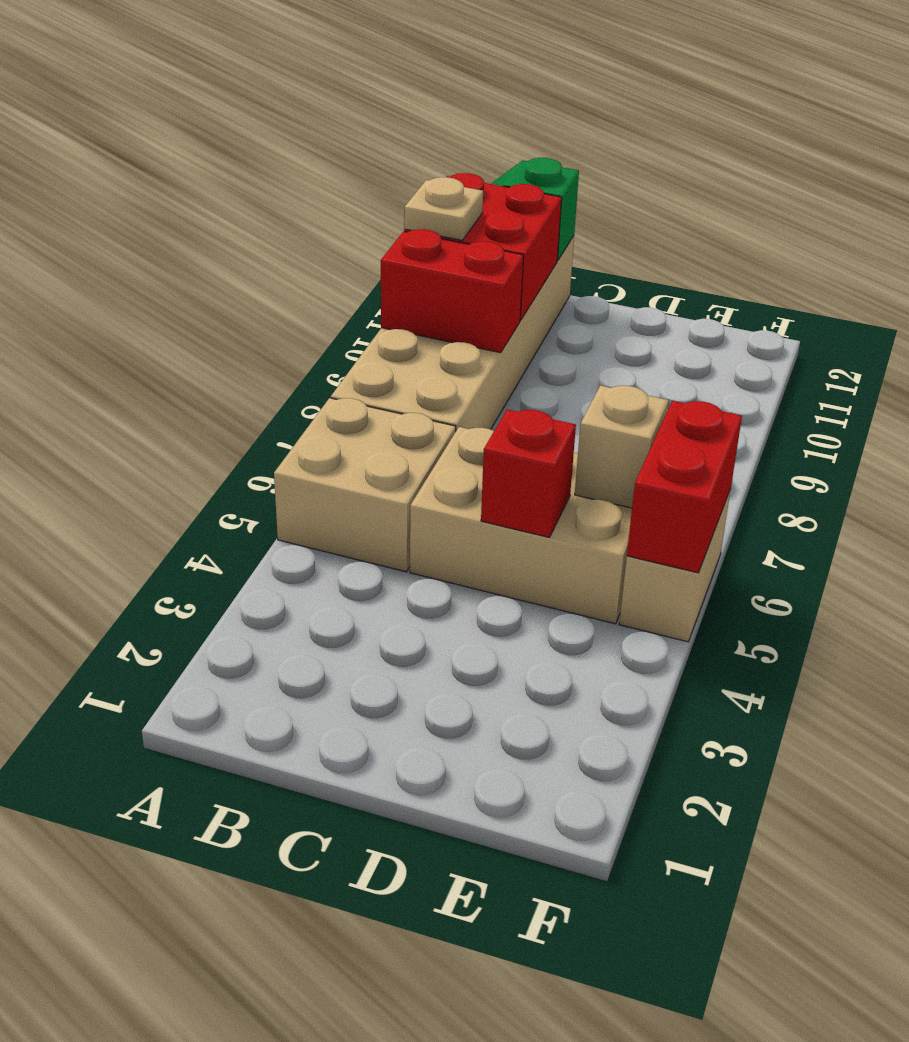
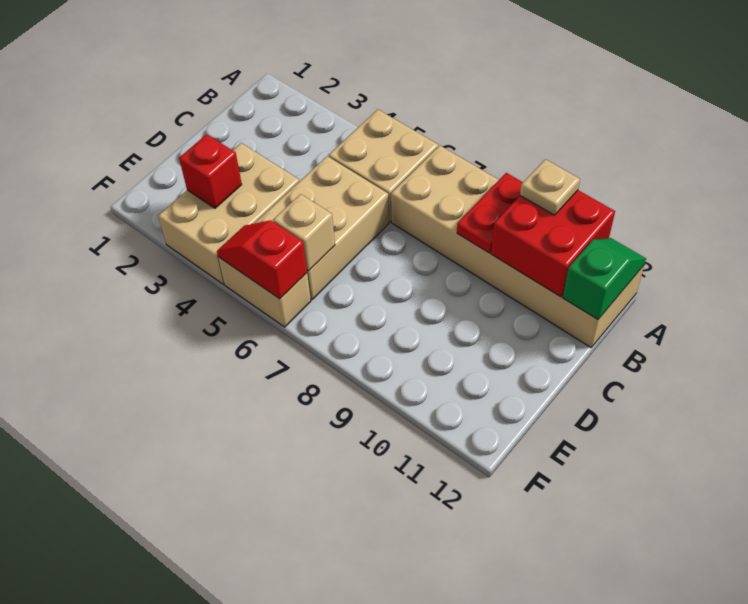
red brick A9:B9 level 2 -> red plate A9:B9 level 2
none -> tan brick D3:F4 level 1
red brick D5 level 2 -> red brick E3 level 2
red brick F5:F6 level 2 -> red slope F5:F6 level 2 top 6

